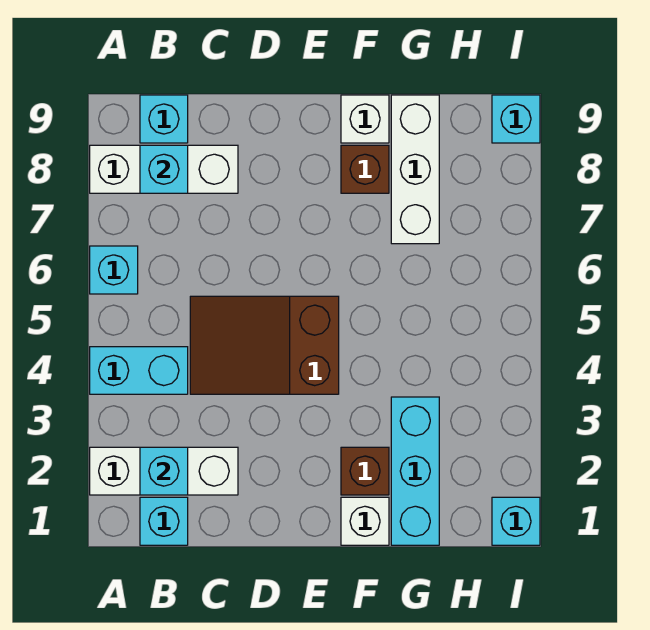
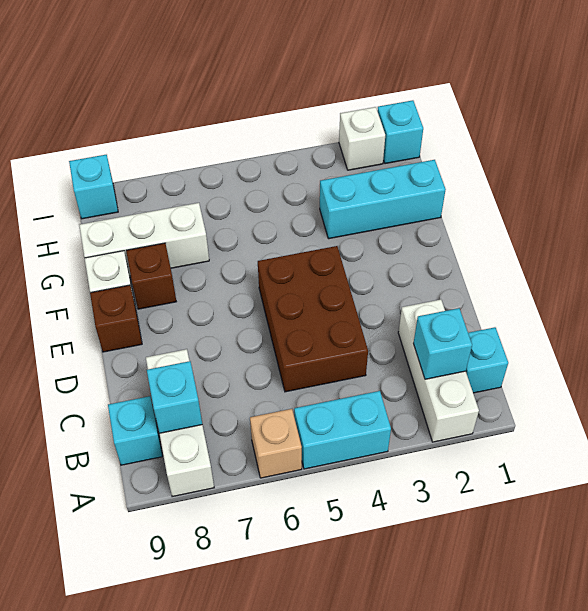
cyan brick A4:B4 level 1 -> cyan brick A4:A5 level 1
cyan brick A6 level 1 -> tan brick A6 level 1
brown slope C4:E5 level 1 top E -> brown brick C4:E5 level 1
white brick F1 level 1 -> white brick I2 level 1
brown brick F2 level 1 -> brown brick E9 level 1

